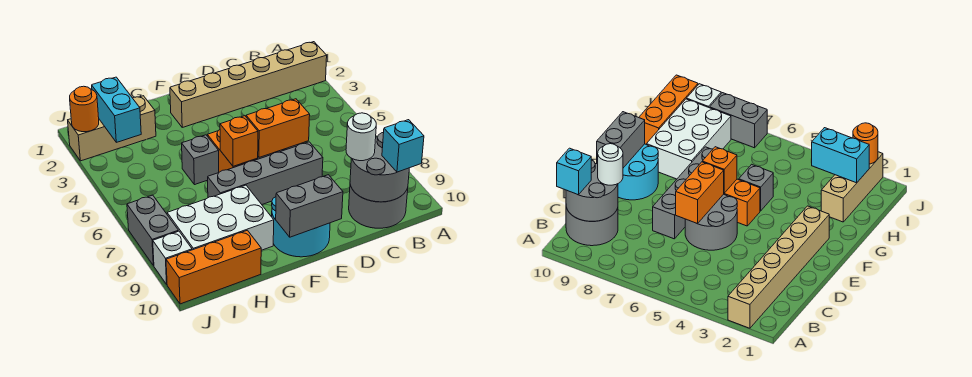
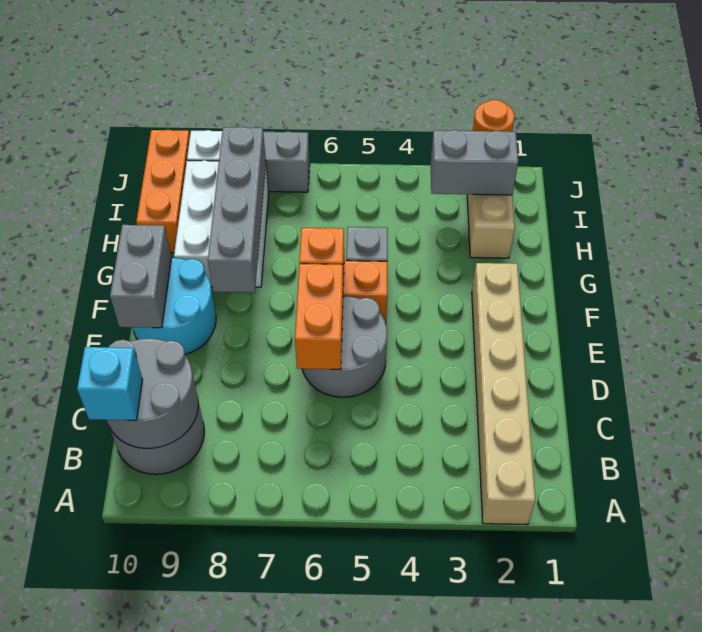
white round brick C9 level 3 -> none
grey brick D7:G7 level 1 -> grey brick F8:I8 level 2
cyan brick I2:I3 level 2 -> grey brick I2:I3 level 2

